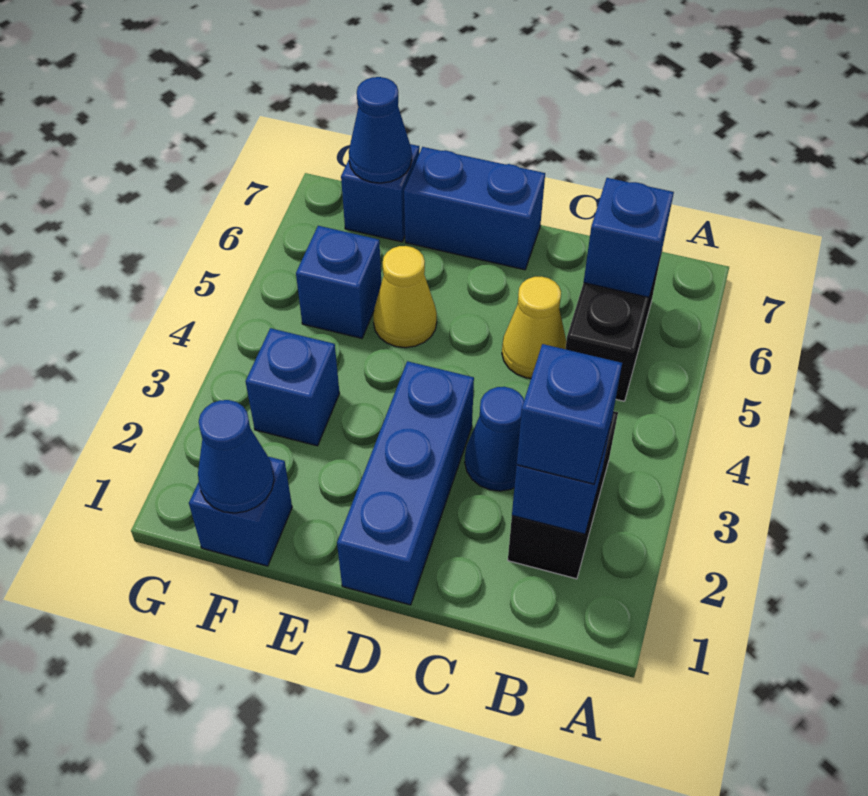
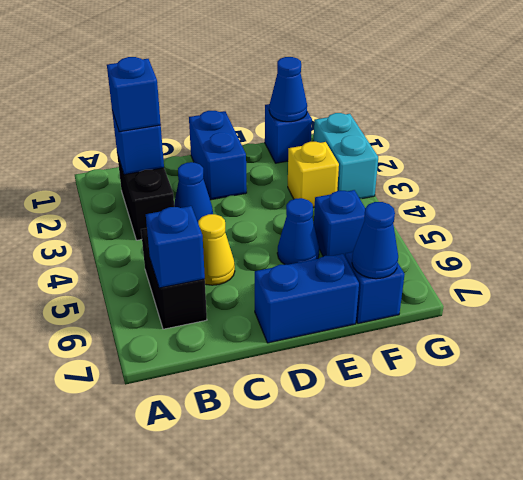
blue brick D1:D3 level 1 -> blue brick D1:D2 level 1
yellow cone E5 level 1 -> blue cone E5 level 1
blue brick F3 level 1 -> yellow brick F3 level 1
none -> cyan brick G2:G3 level 1

